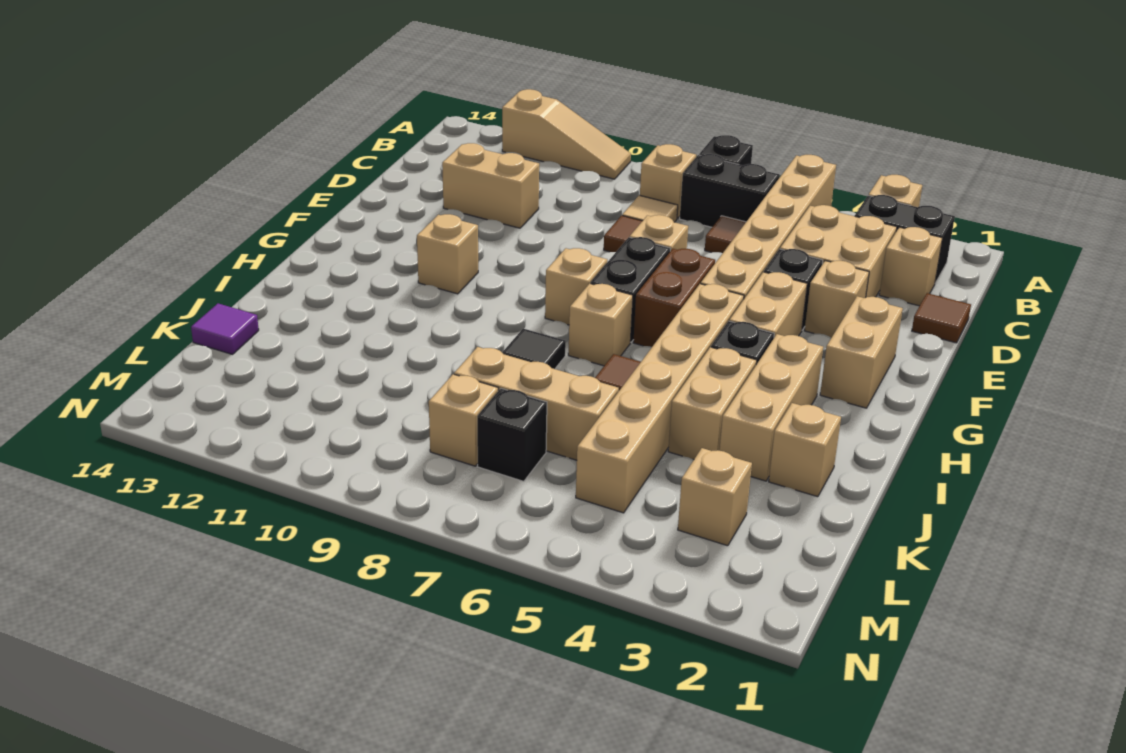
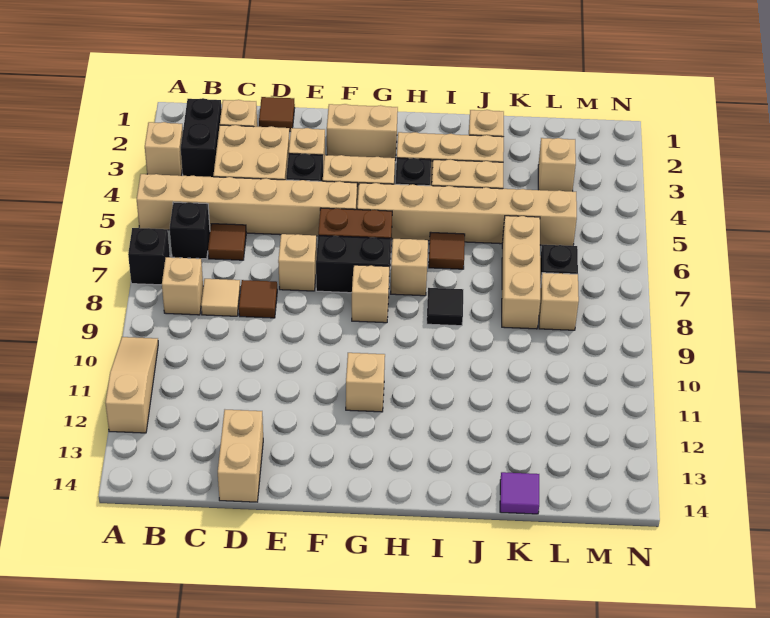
black brick B6:B7 level 1 -> black brick B6 level 1
tan brick D11:D12 level 1 -> tan brick D13:D14 level 1

